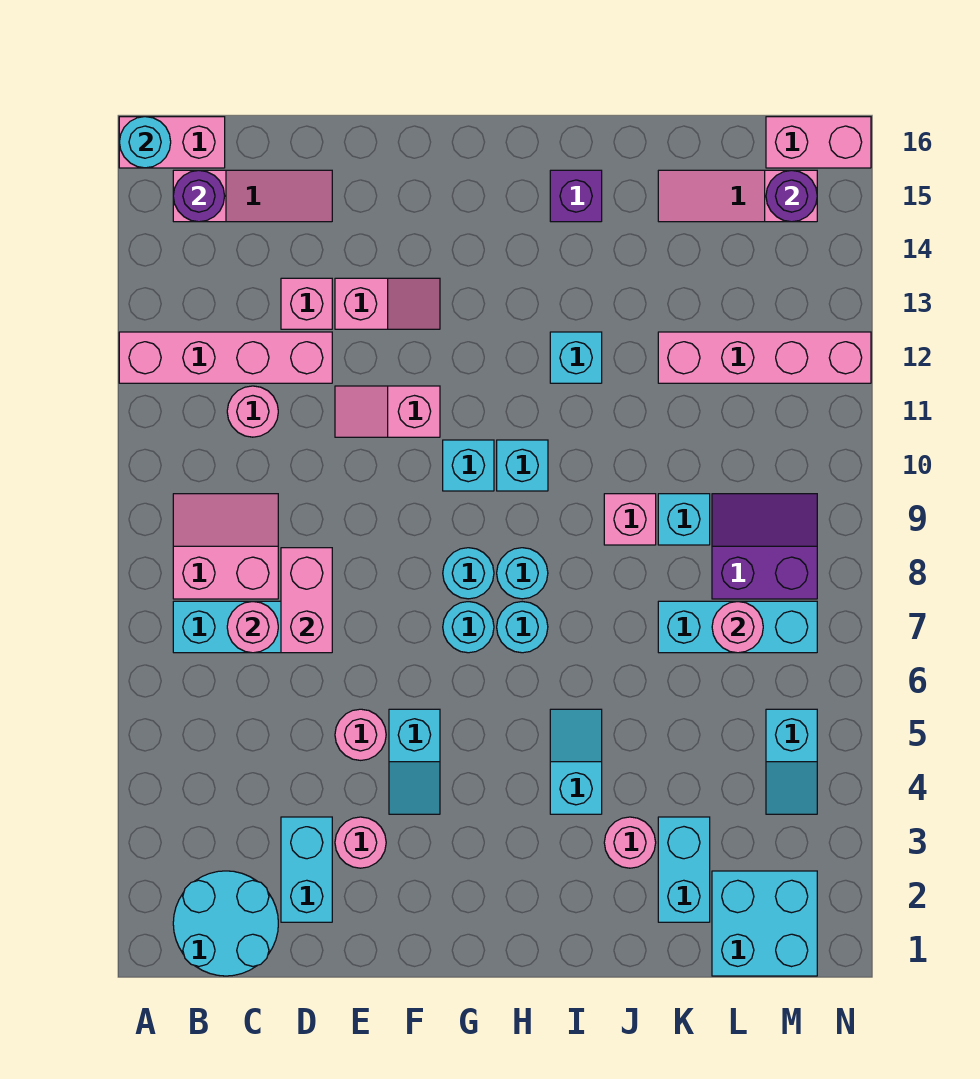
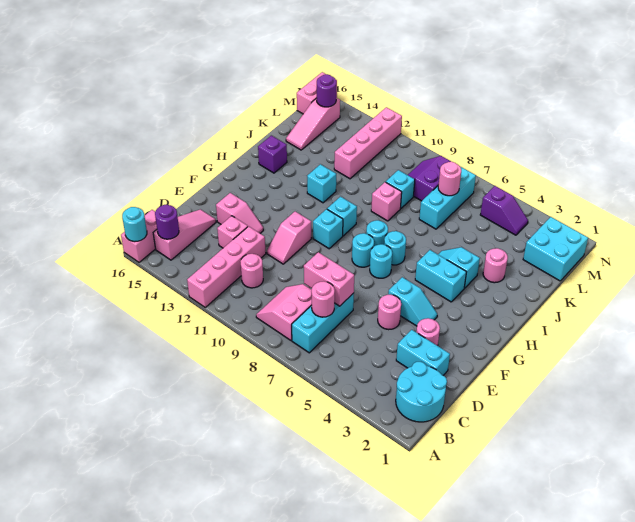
pink slope E13:F13 level 1 top E -> pink slope E13:E14 level 1 top 14
cyan brick K2:K3 level 1 -> cyan brick H4:H5 level 1
cyan slope M4:M5 level 1 top 5 -> purple slope M4:M5 level 1 top 5

